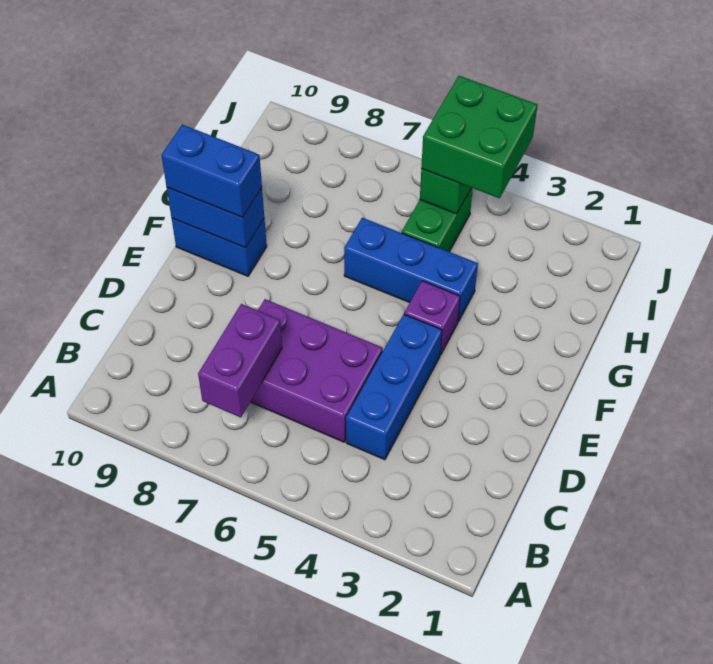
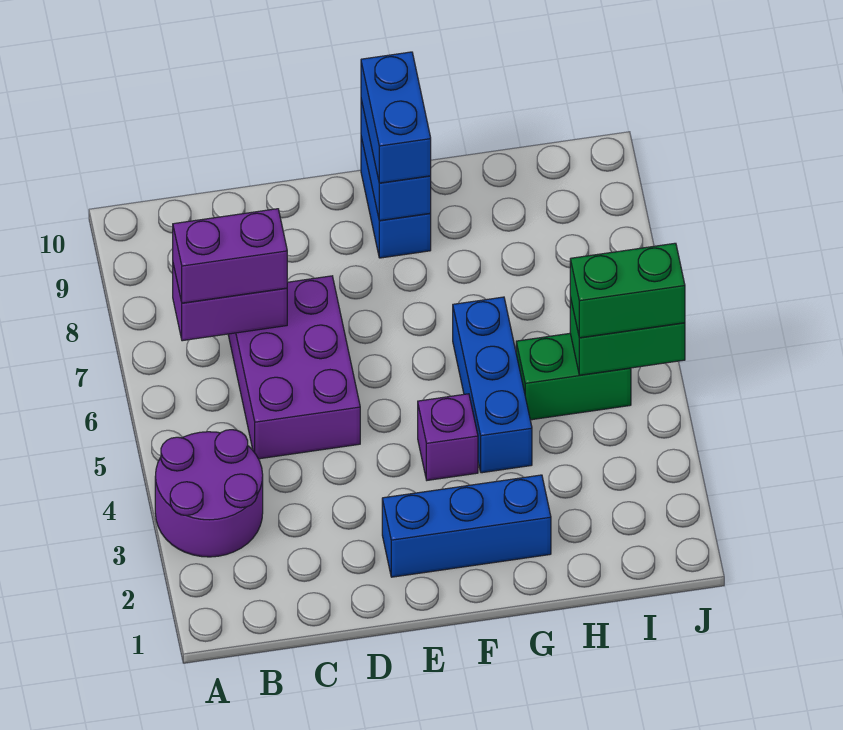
none -> purple round brick A3:B4 level 1
none -> purple brick B7:C7 level 3
blue brick C4:E4 level 1 -> blue brick E2:G2 level 1
green brick I4:J5 level 3 -> green brick I5:J5 level 3

